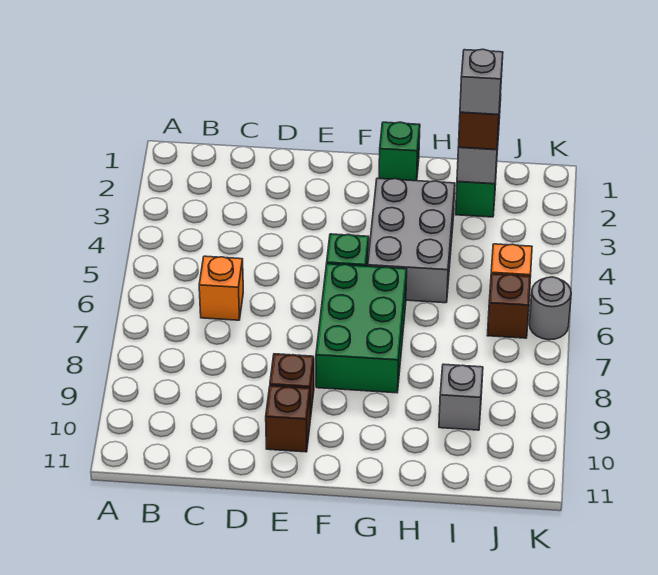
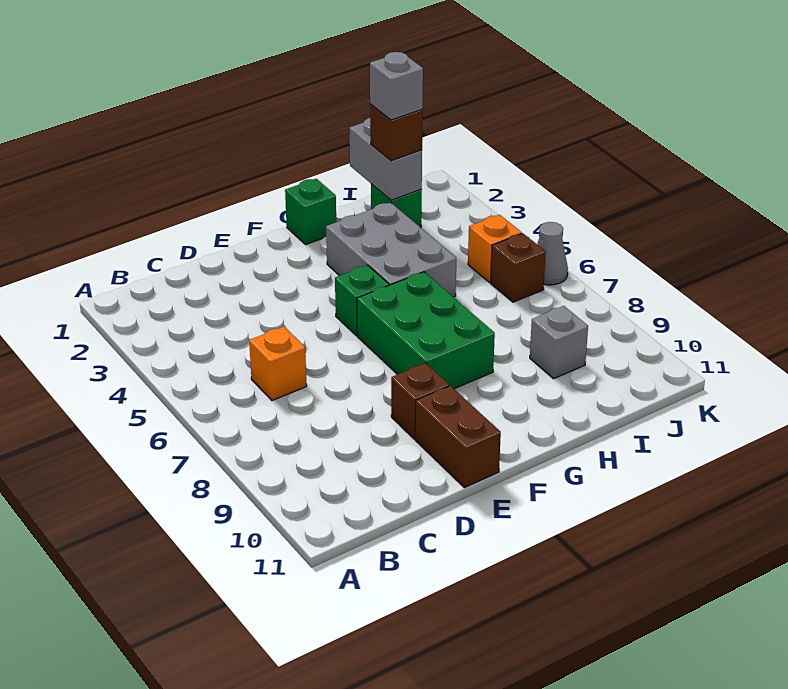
brown brick E10 level 1 -> brown brick E10:E11 level 1
grey round brick K6 level 1 -> grey cone K6 level 1

